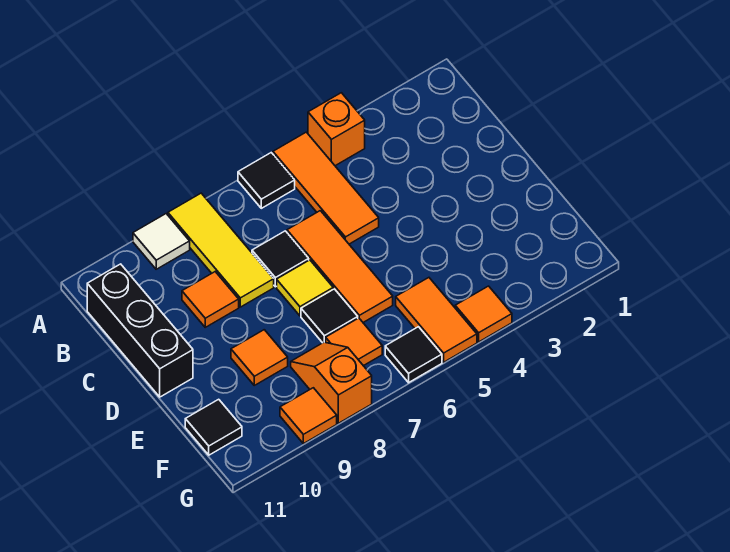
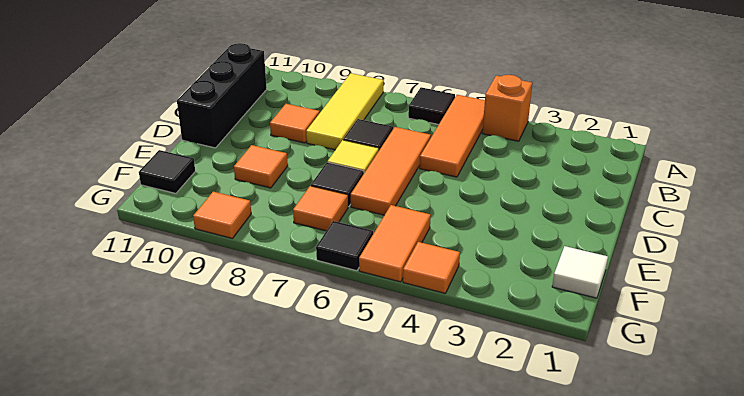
white tile A9 level 1 -> white tile F1 level 1
orange slope F8:G8 level 1 top G -> none

